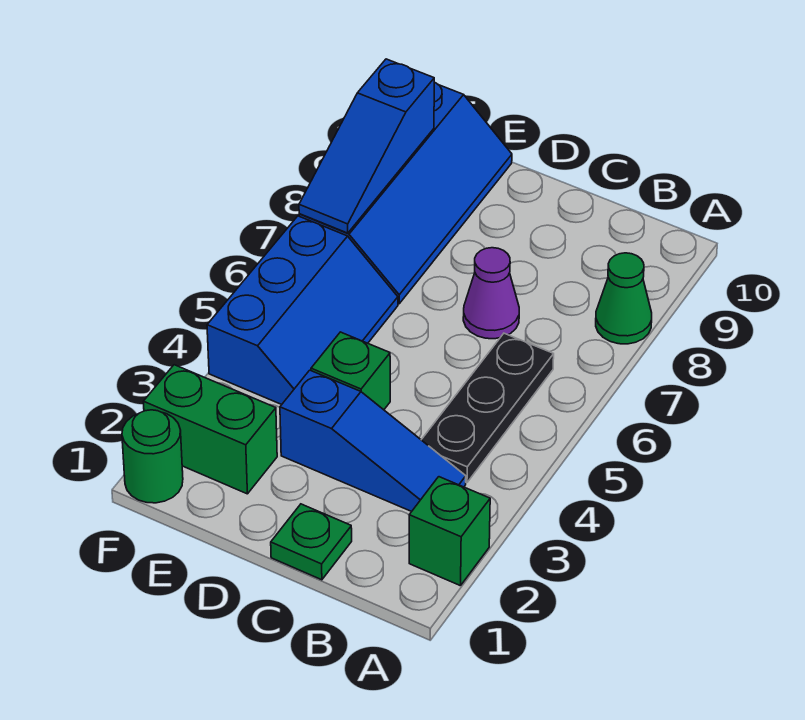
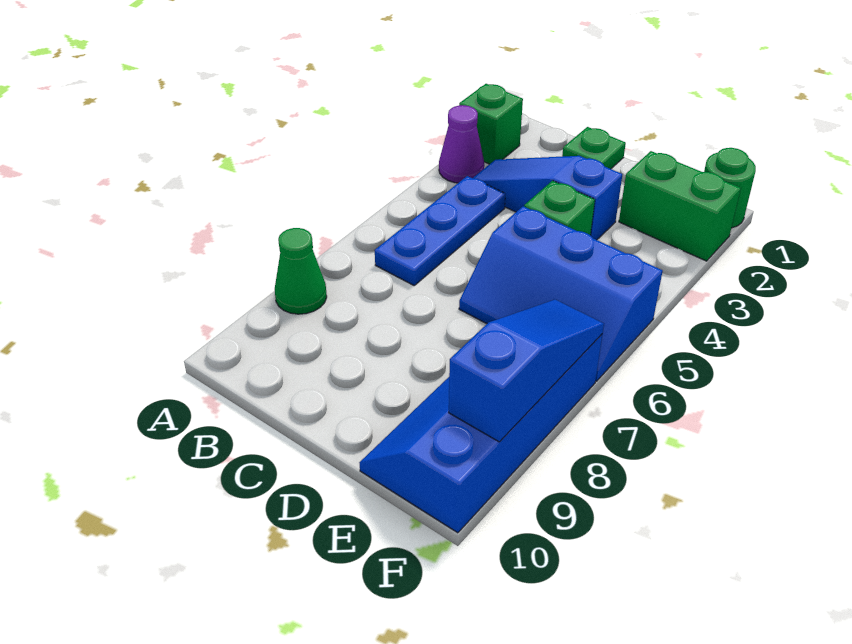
black plate B4:B6 level 1 -> blue plate B4:B6 level 1
purple cone C7 level 1 -> purple cone A3 level 1
blue slope E4:F6 level 1 top F -> blue slope D5:F6 level 1 top 5

